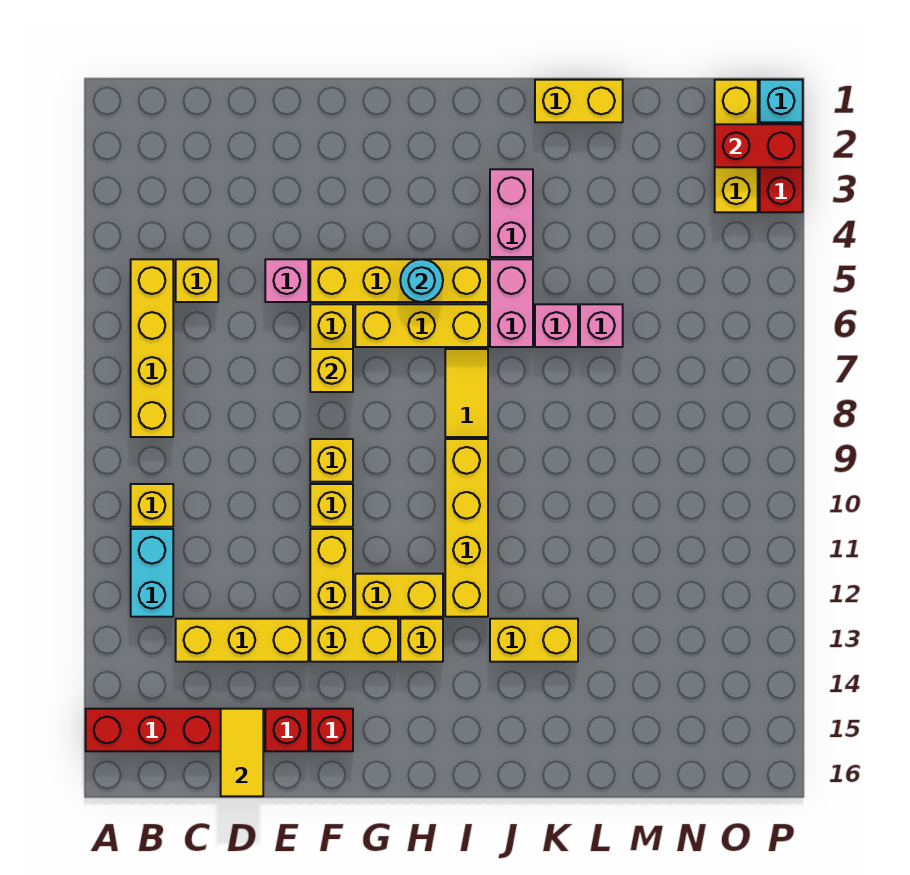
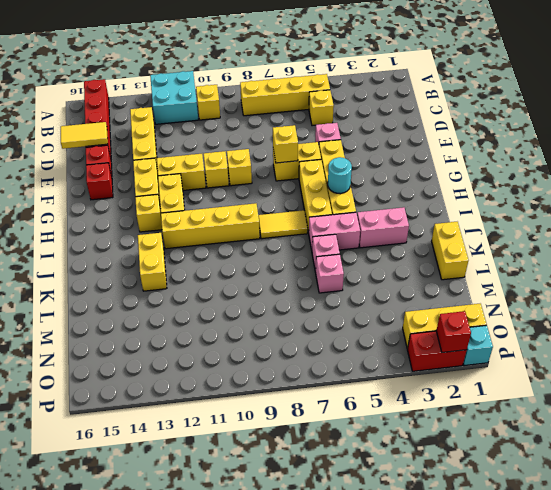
cyan brick B11:B12 level 1 -> cyan brick A11:B12 level 1
red brick O2:P2 level 2 -> red brick P2 level 2

